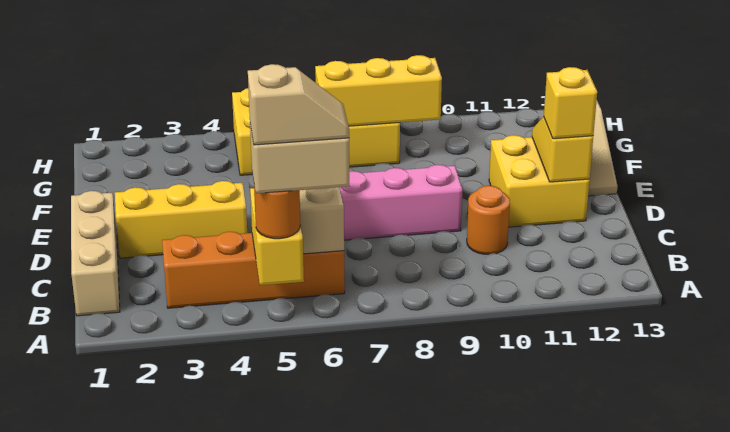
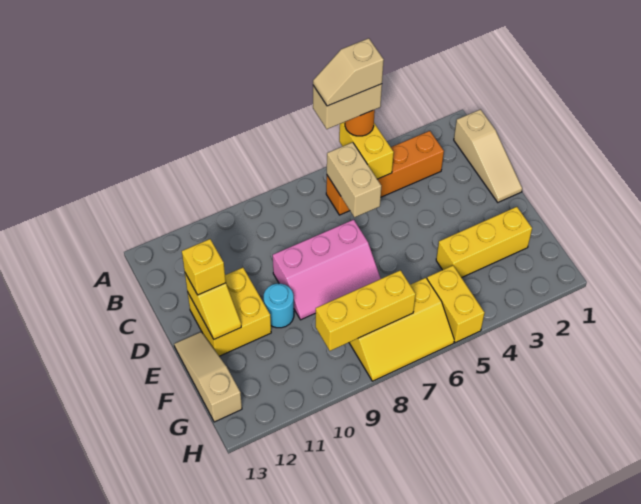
tan brick B1:D1 level 1 -> tan slope B1:D1 level 1 top B
orange round brick C10 level 1 -> none
yellow brick D2:D4 level 1 -> yellow brick F2:F4 level 1
none -> cyan round brick E10 level 1

